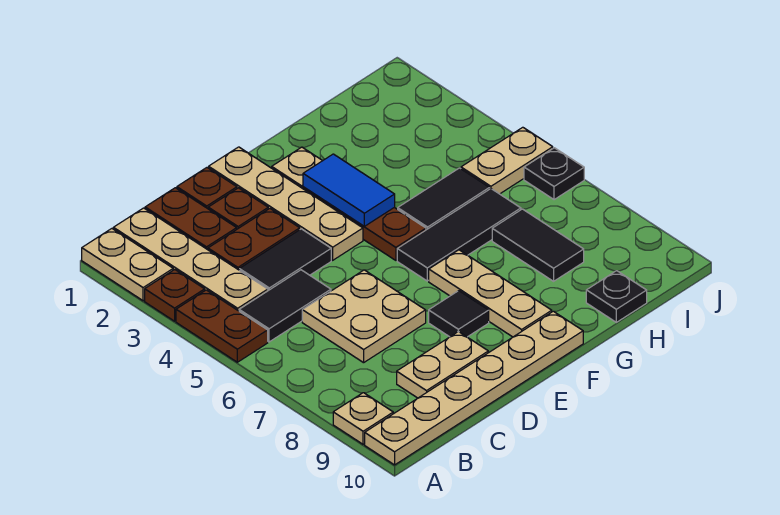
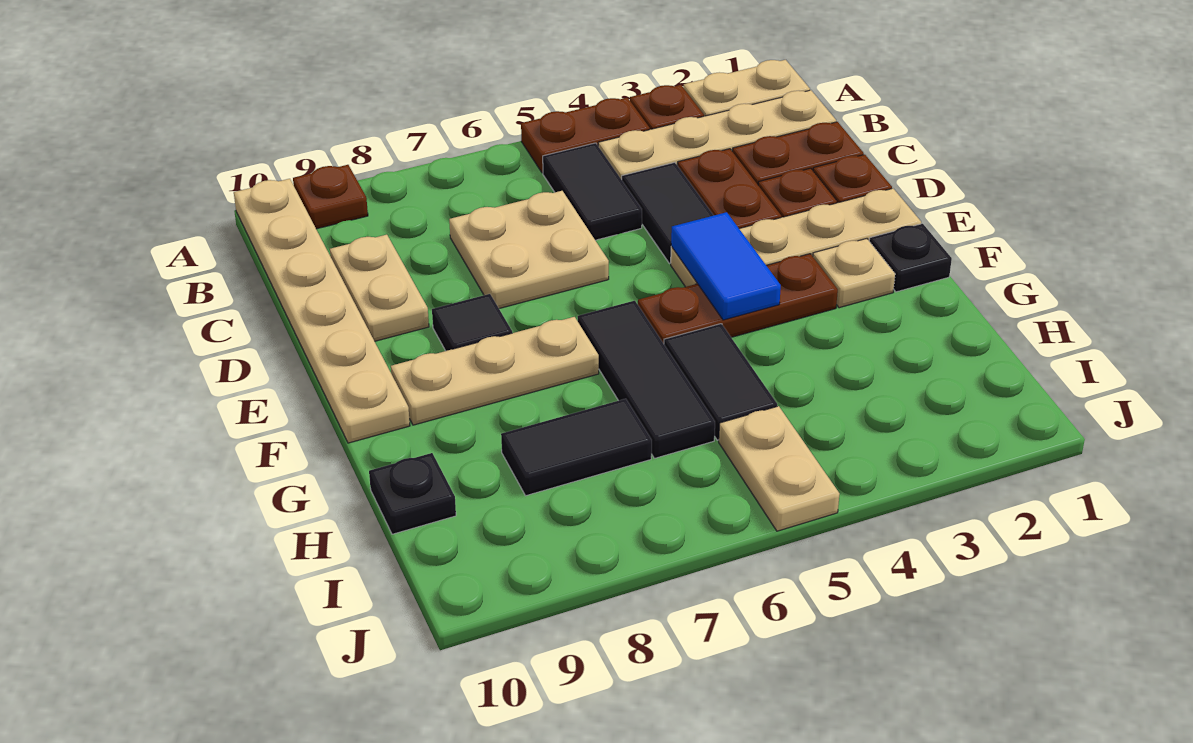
tan plate A9 level 1 -> brown plate A9 level 1
blue tile F3:F4 level 2 -> blue tile E4:F4 level 2
black plate J6 level 1 -> black plate F1 level 1

